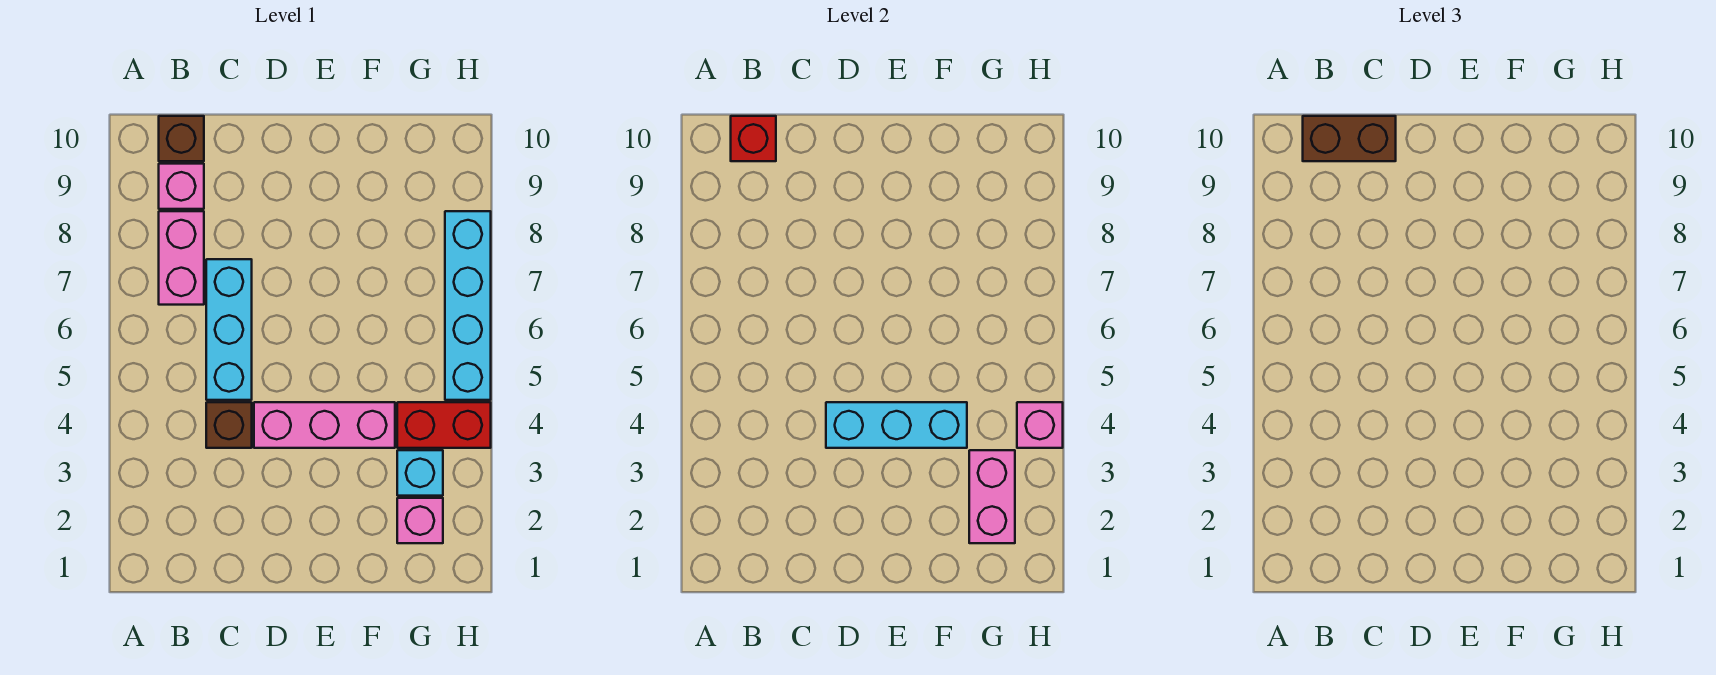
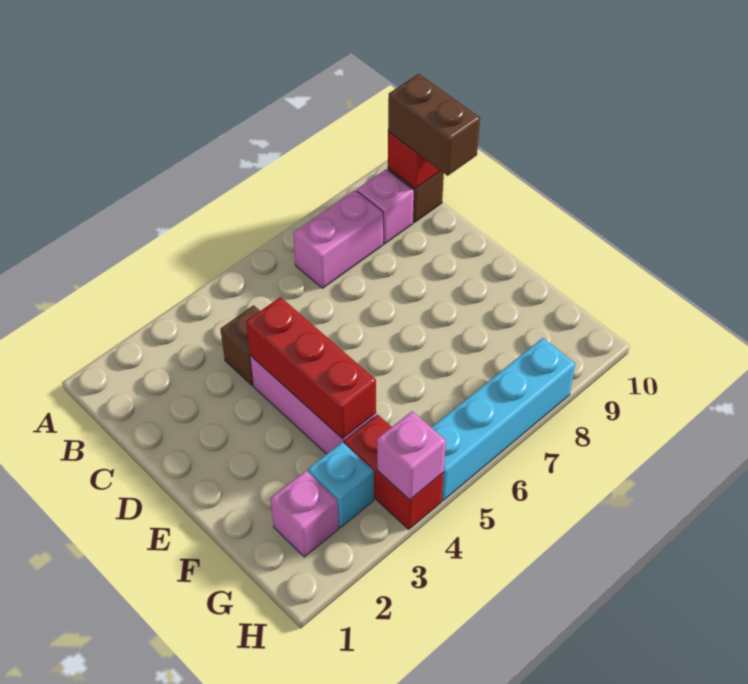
cyan brick C5:C7 level 1 -> none
cyan brick D4:F4 level 2 -> red brick D4:F4 level 2
pink brick G2:G3 level 2 -> none

